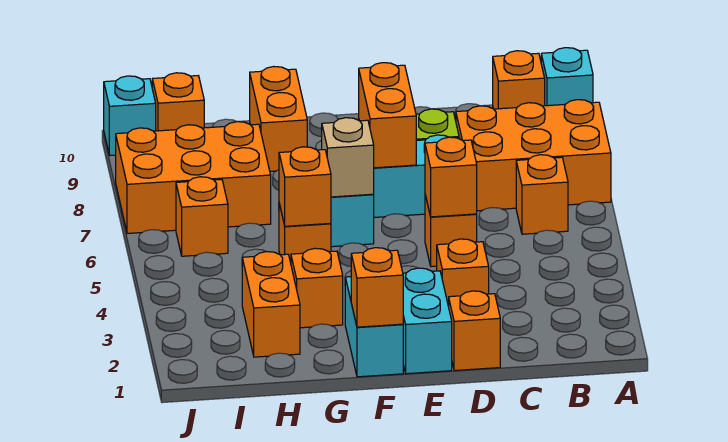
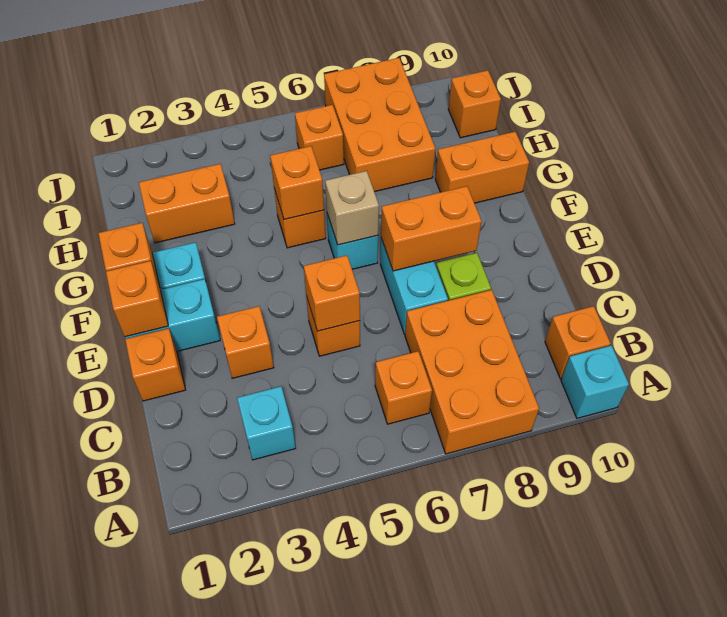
orange brick G3 level 1 -> orange brick E1 level 2
cyan brick J10 level 1 -> cyan brick B3 level 1

